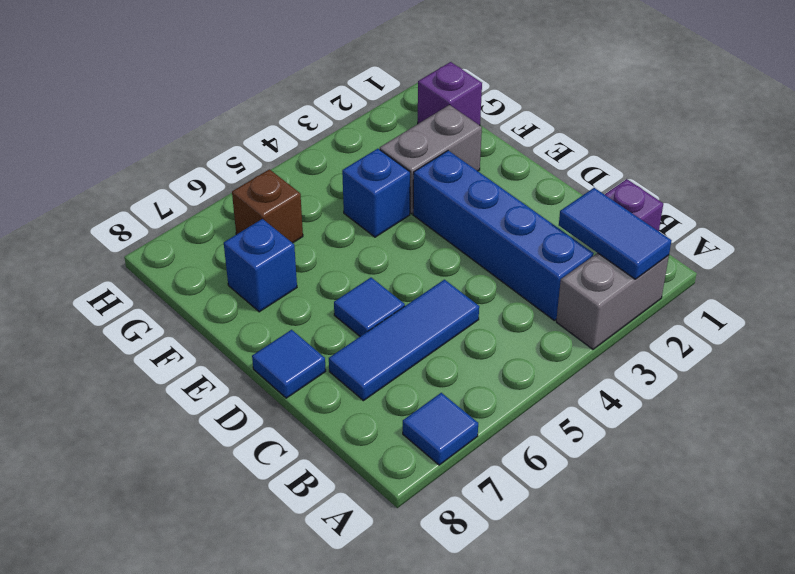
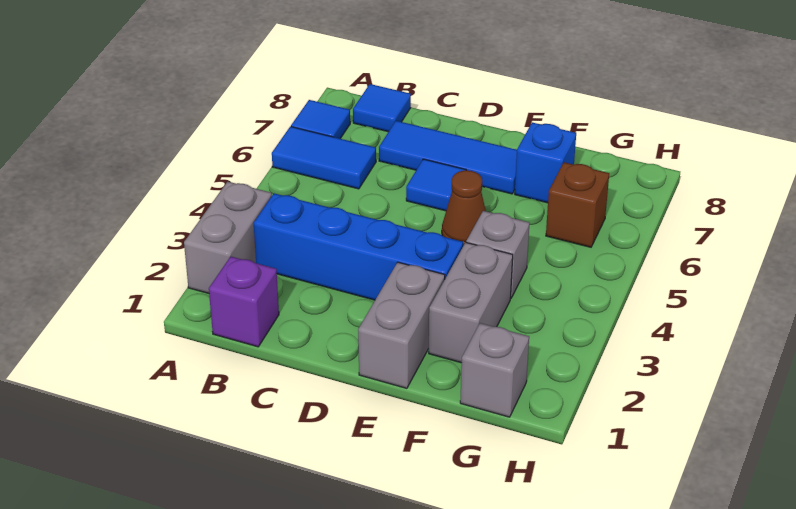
blue tile A2:B2 level 2 -> blue tile A6:B6 level 1
blue tile C5:C7 level 1 -> blue tile C7:E7 level 1
blue tile D8 level 1 -> blue tile B8 level 1
none -> grey brick E1:E2 level 1
none -> brown cone E5 level 1
blue brick F4 level 1 -> grey brick F4 level 1
purple brick G1 level 1 -> grey brick G1 level 1

